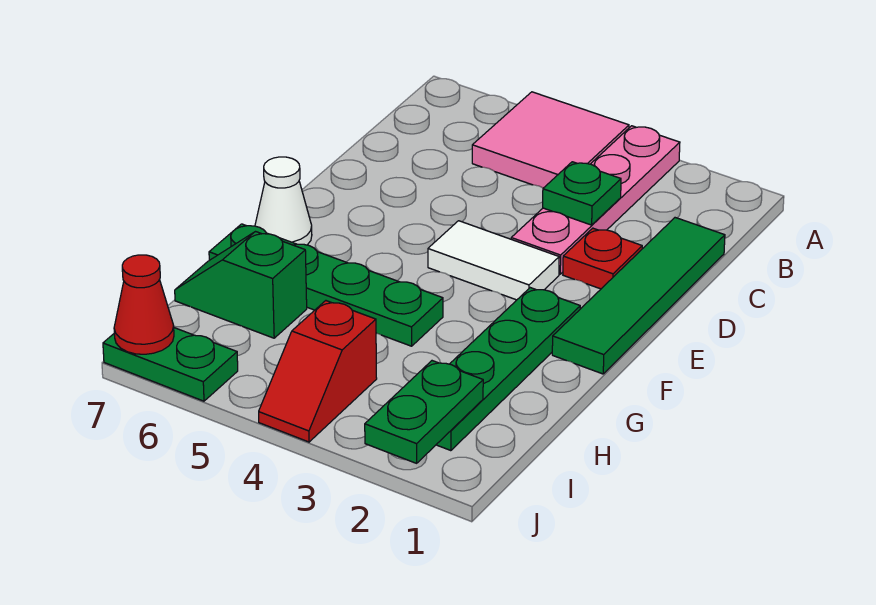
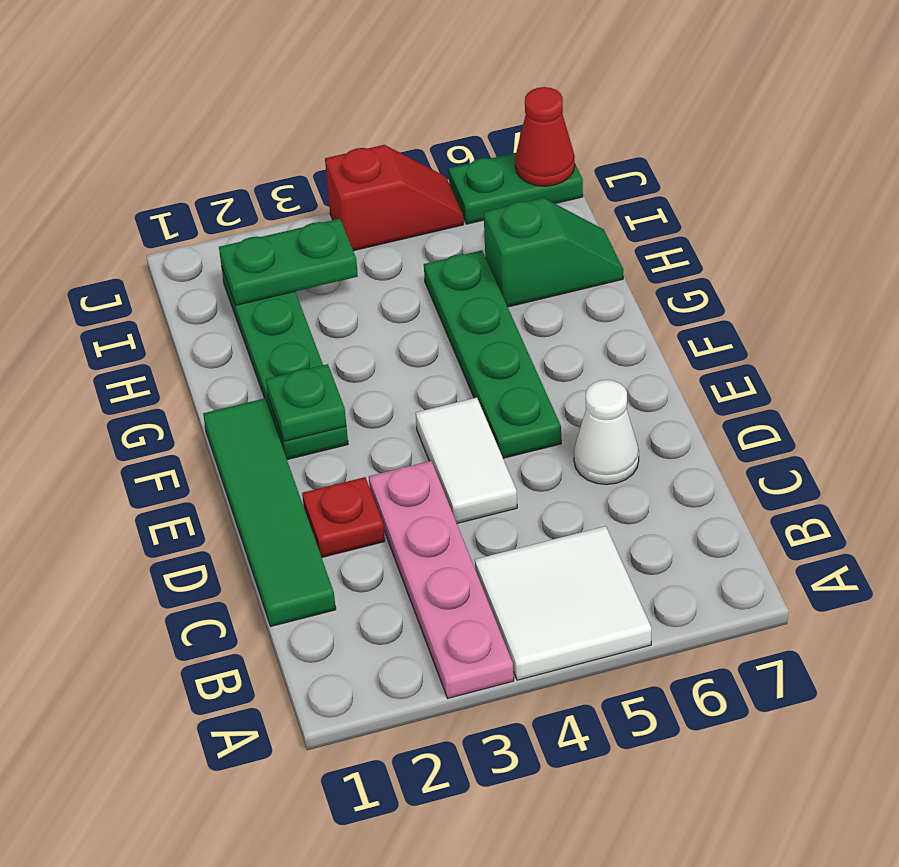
pink tile A4:B5 level 1 -> white tile A4:B5 level 1
green plate C3 level 2 -> green plate F2 level 2
white tile E3:E4 level 1 -> white tile D4:E4 level 1
white cone F7 level 1 -> white cone D6 level 1
green plate G4:G7 level 1 -> green plate E5:H5 level 1
green plate I2:J2 level 2 -> green plate I2:I3 level 2
red slope I4:J4 level 1 top I -> red slope J4:J5 level 1 top 4

